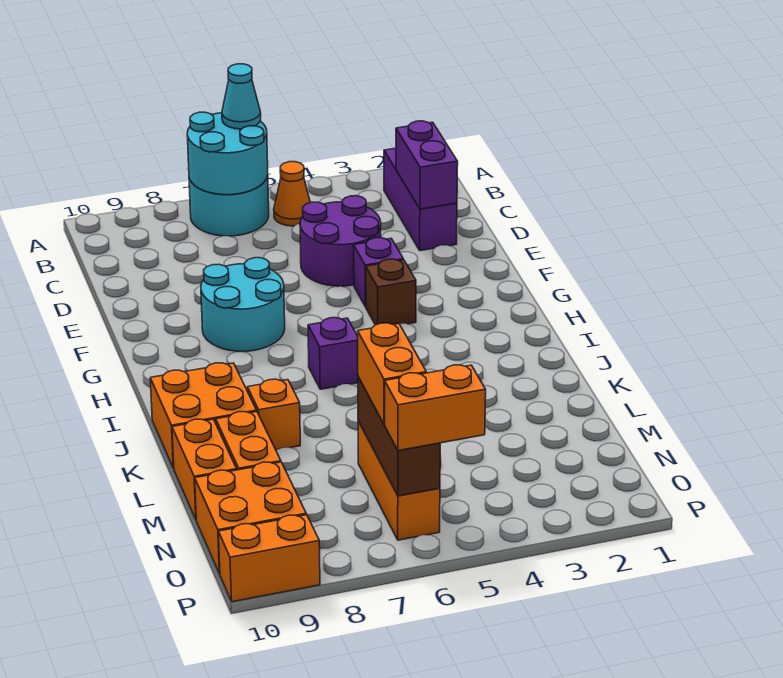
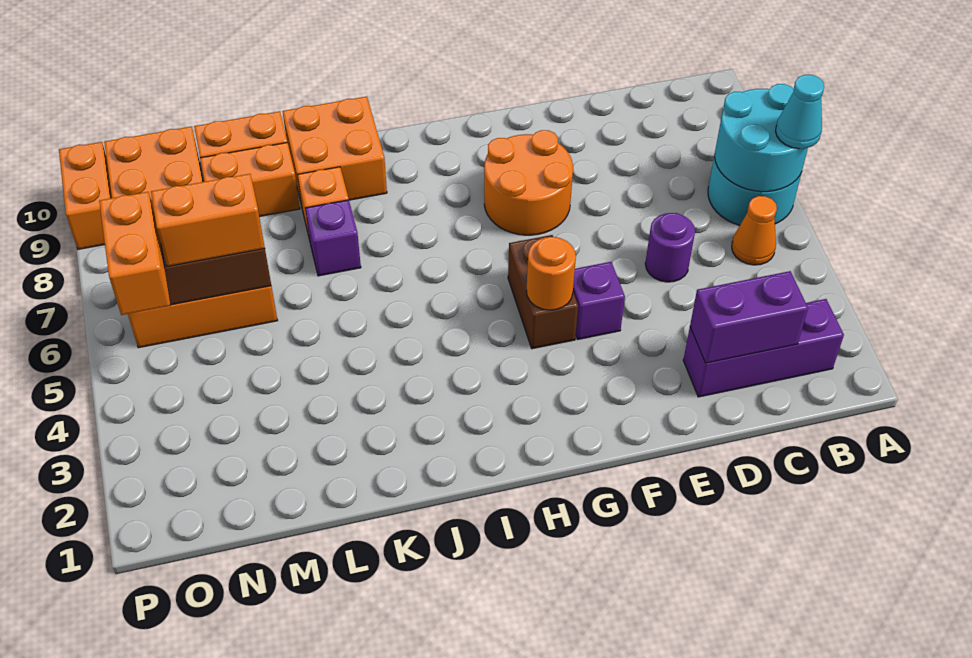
purple round brick D4:E5 level 1 -> purple round brick D5 level 1
cyan round brick F7:G8 level 1 -> orange round brick F7:G8 level 1
brown brick G4 level 1 -> brown brick G4:G5 level 1
none -> orange round brick G4 level 2
purple brick I6 level 1 -> purple brick K7 level 1

